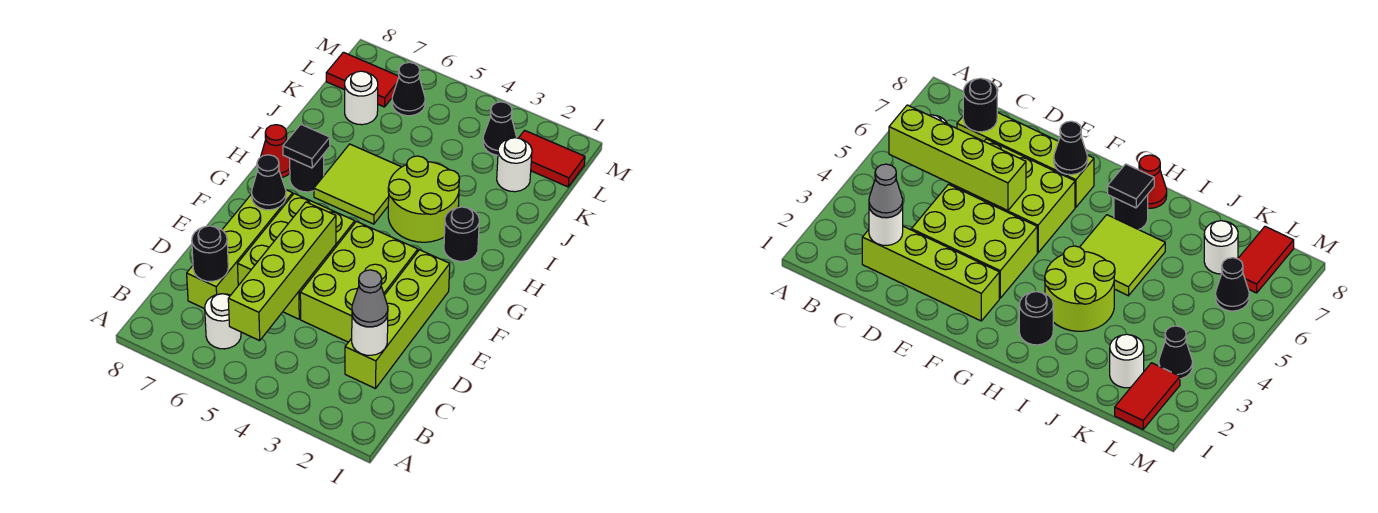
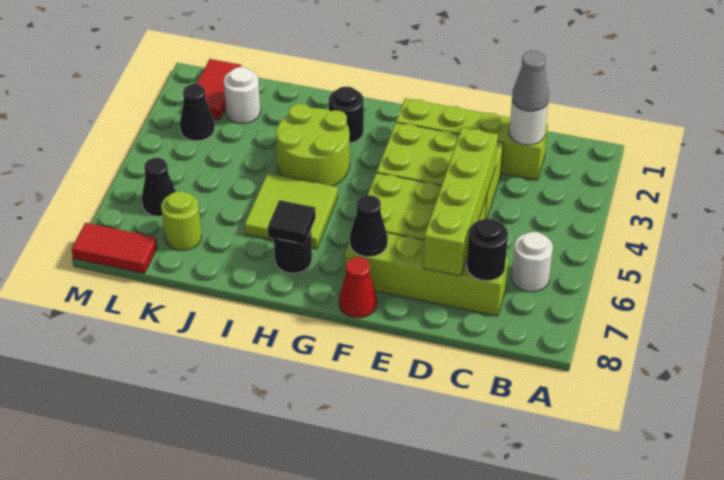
lime brick B5:E5 level 2 -> lime brick D4:D7 level 2
red cone H8 level 1 -> red cone F8 level 1
white round brick K7 level 1 -> lime round brick K7 level 1
red tile L7:L8 level 1 -> red tile L8:M8 level 1

